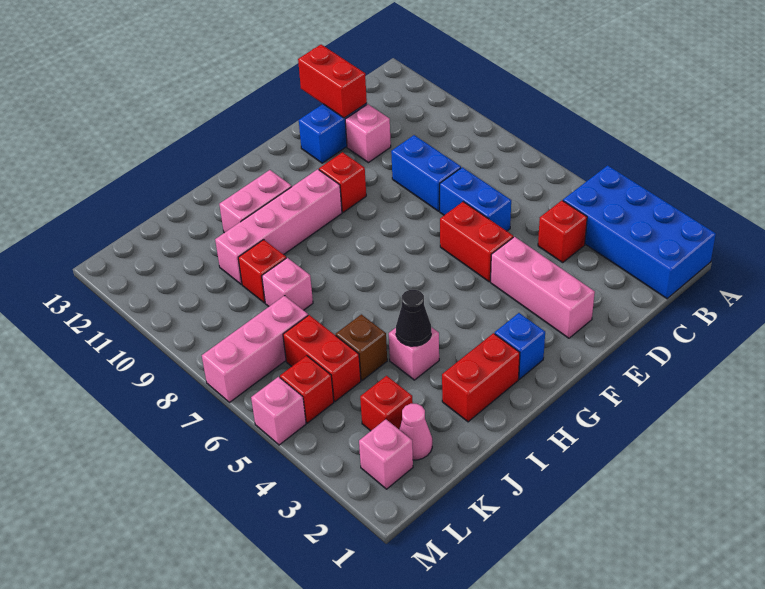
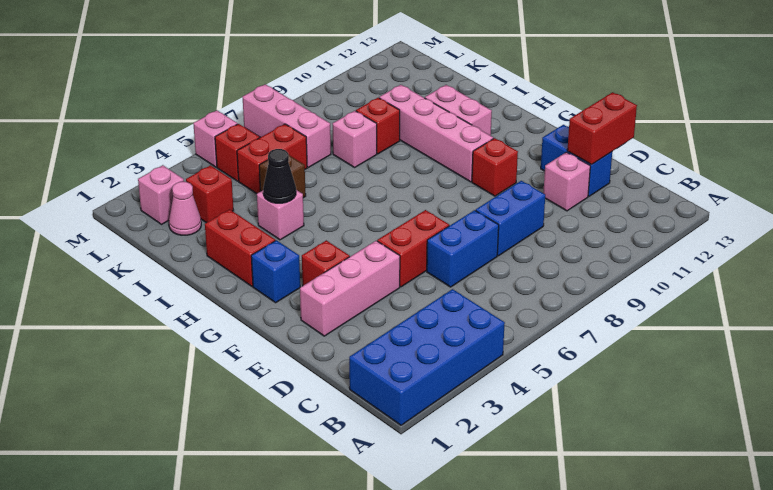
red brick C4 level 1 -> red brick F3 level 1

